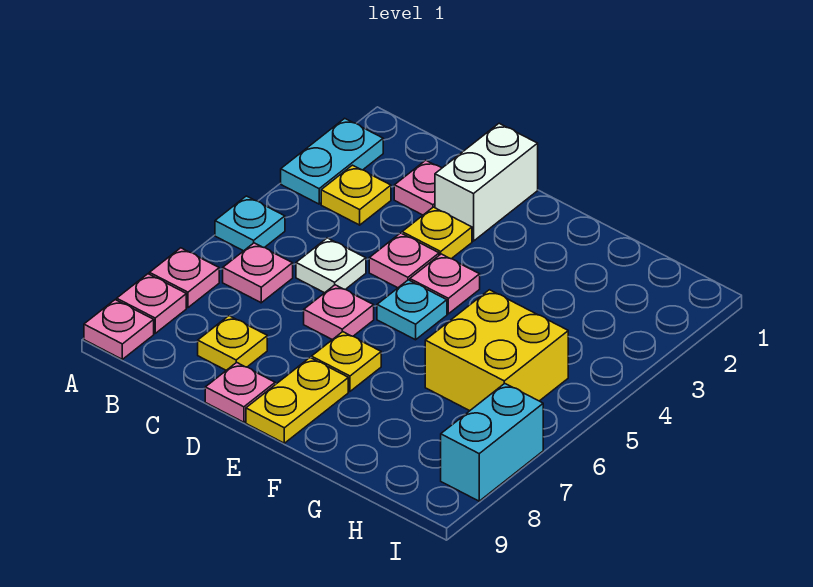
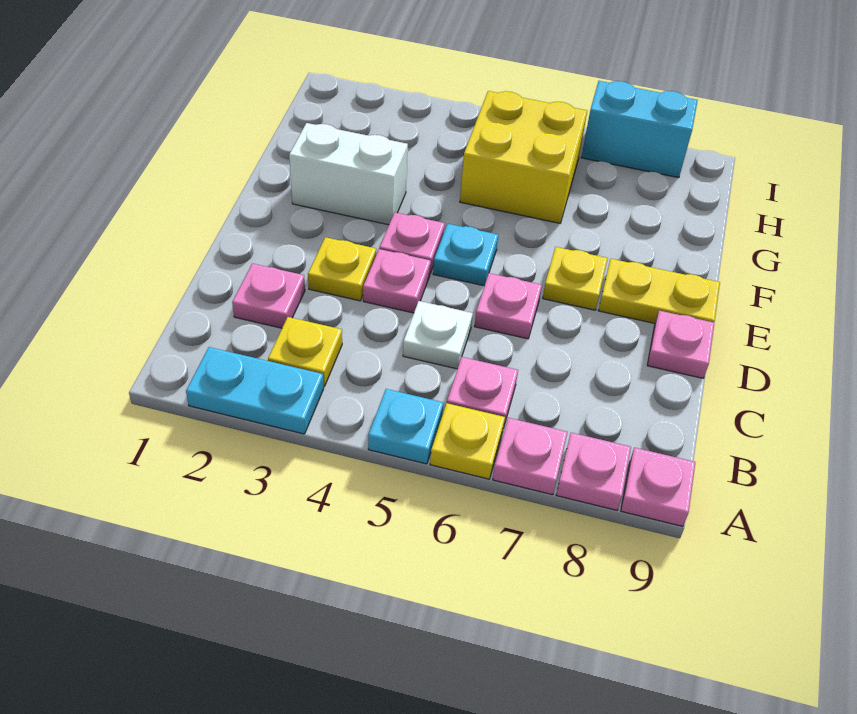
yellow plate C8 level 1 -> yellow plate A6 level 1
white brick D1:D2 level 1 -> white brick F2:F3 level 1

